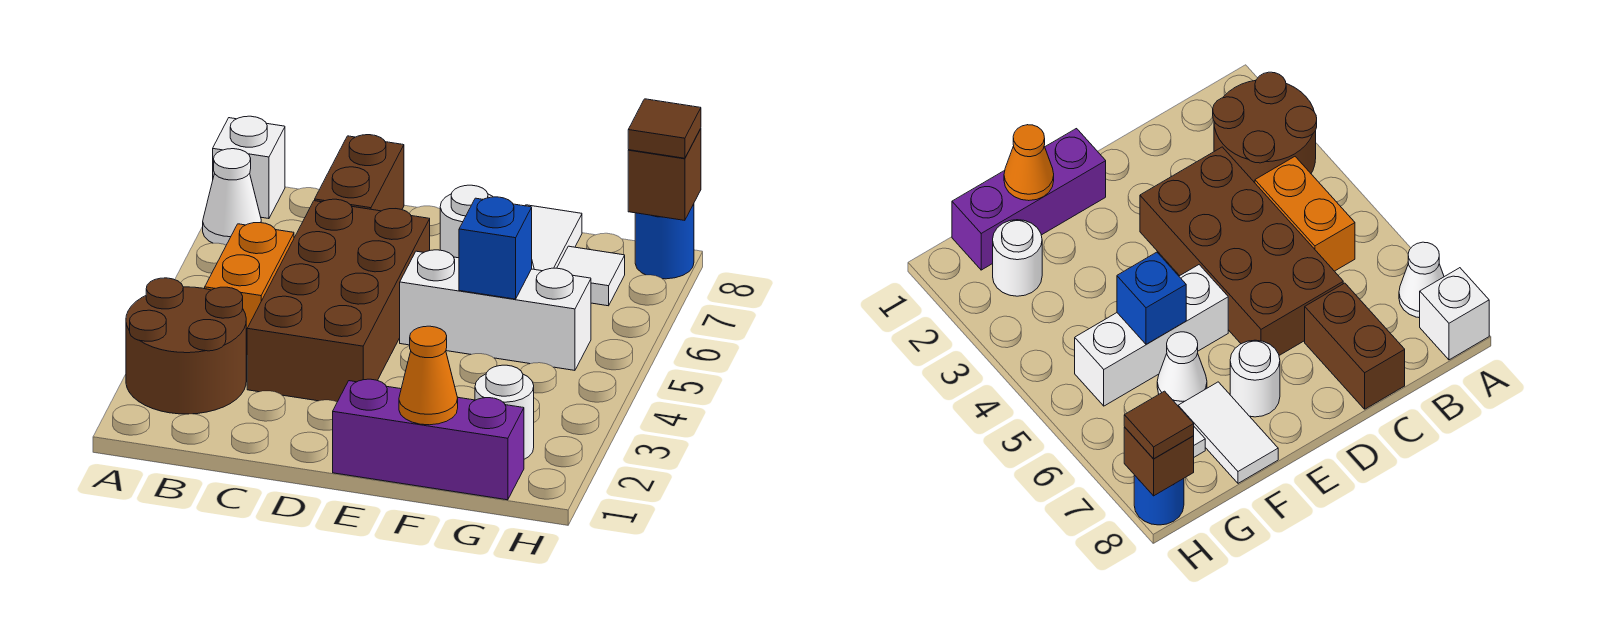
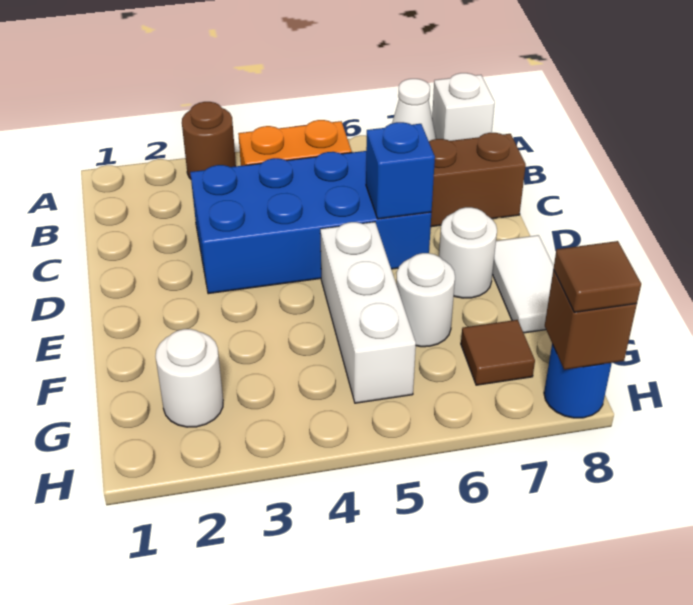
brown round brick A2:B3 level 1 -> brown round brick A3 level 1
brown brick C3:D6 level 1 -> blue brick C3:D6 level 1
purple brick E1:G1 level 1 -> none
orange cone F1 level 2 -> none
blue brick F5 level 2 -> blue brick D6 level 2
white cone F6 level 1 -> white round brick F6 level 1
white tile F7:F8 level 1 -> white tile E8:F8 level 1
white tile G7 level 1 -> brown tile G7 level 1

